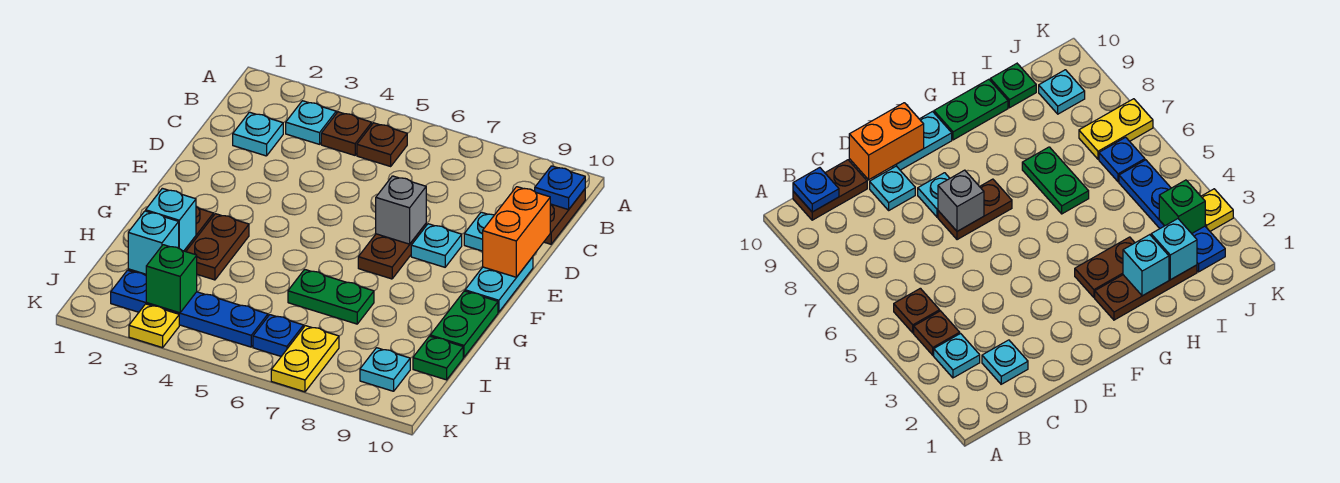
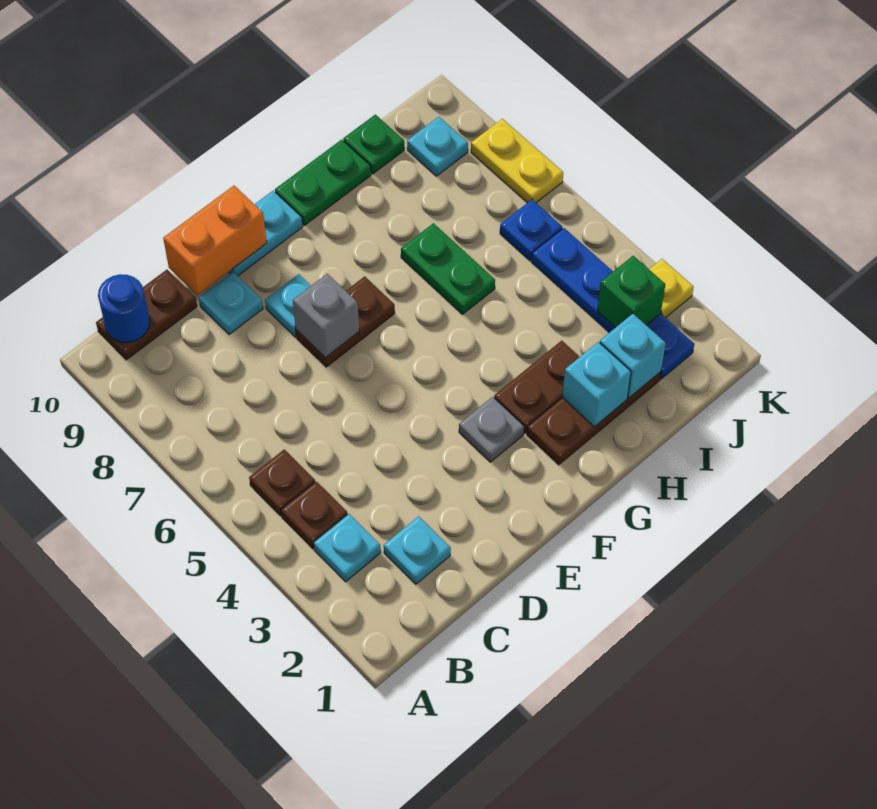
blue plate B10 level 2 -> blue round brick B10 level 2
none -> grey plate F3 level 1
yellow plate J7:K7 level 1 -> yellow plate K7:K8 level 1

